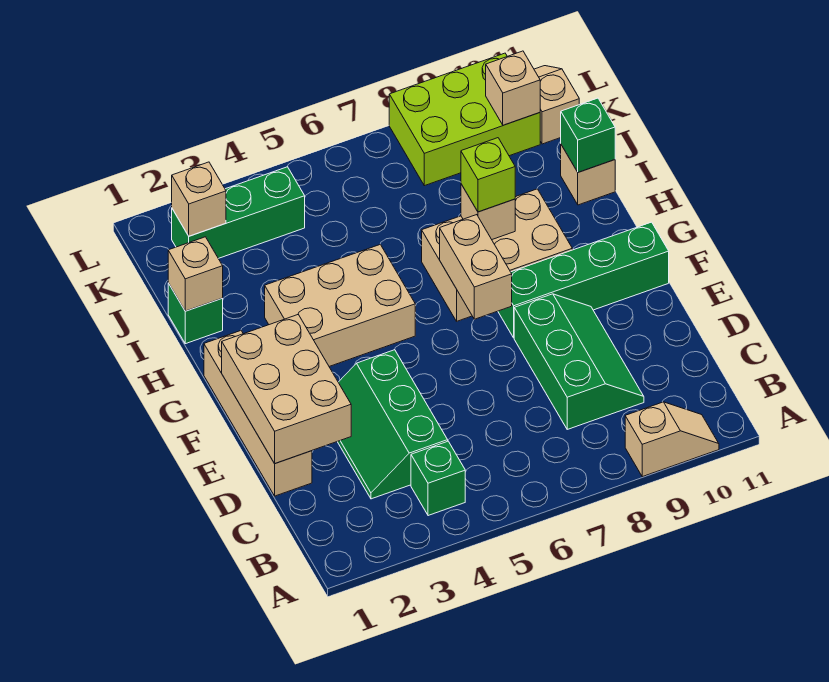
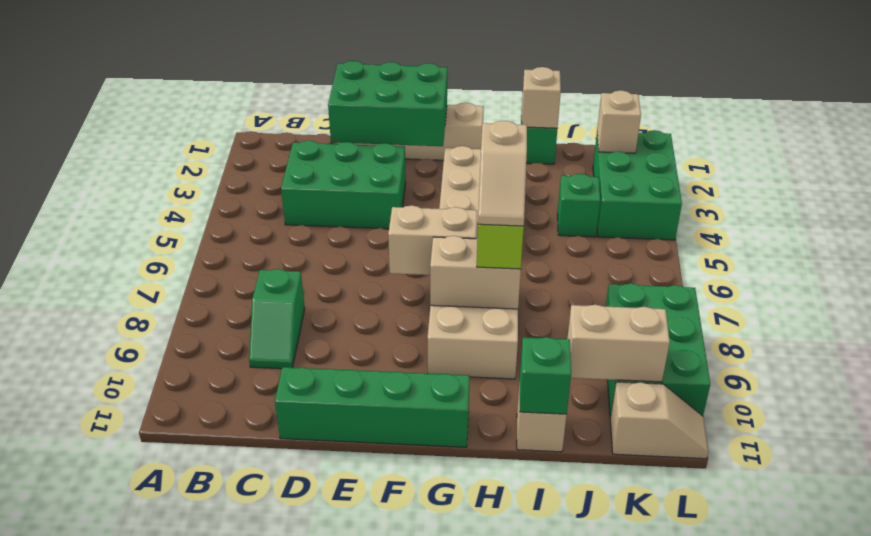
tan slope A9:A10 level 1 top 9 -> tan slope H7:H8 level 4 top 7
green brick B4 level 1 -> green brick J4 level 1
green slope C3:E4 level 1 top 4 -> green brick C3:E4 level 1
green slope C8:E9 level 1 top 8 -> green slope C8:C9 level 1 top 8
tan brick D1:F2 level 2 -> green brick D1:F2 level 2
green brick F8:F11 level 1 -> green brick D11:G11 level 1
tan brick H8 level 2 -> tan brick G8:H8 level 2
green brick K2:K4 level 1 -> green brick K2:L4 level 1
lime brick K8:L10 level 1 -> green brick K8:L10 level 1
tan brick K10 level 2 -> tan brick J10:K10 level 2

